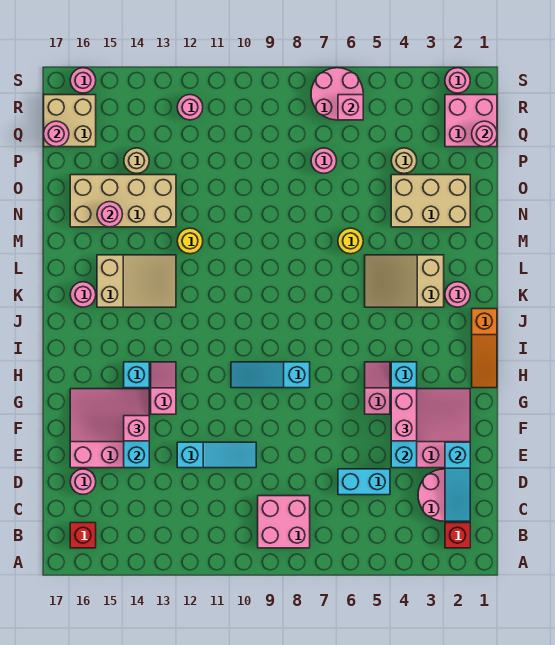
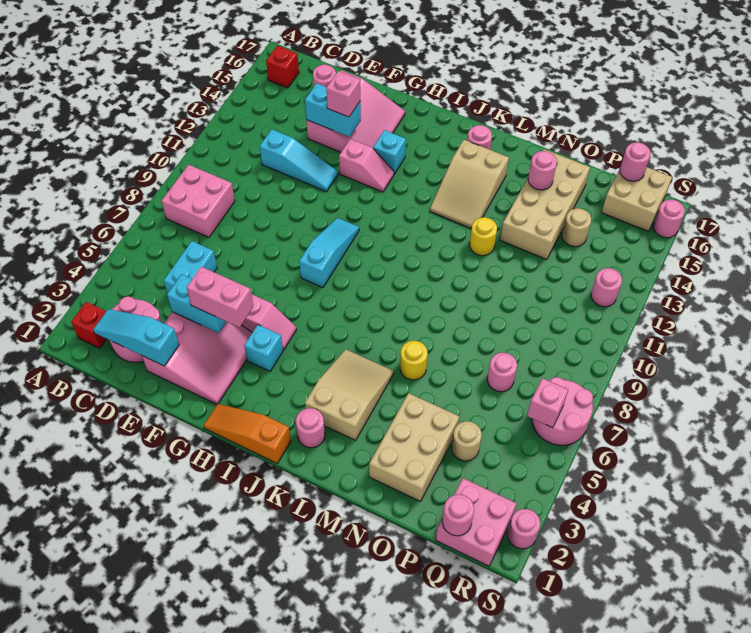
cyan slope E10:E12 level 1 top 12 -> cyan slope D12:F12 level 1 top D

